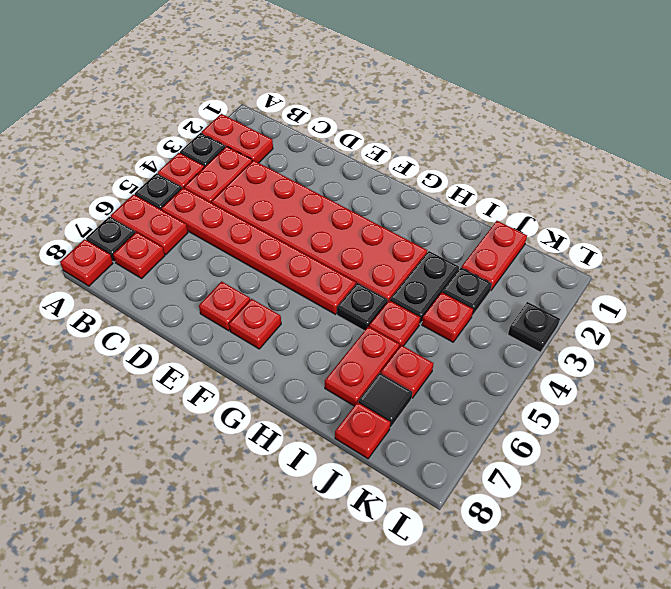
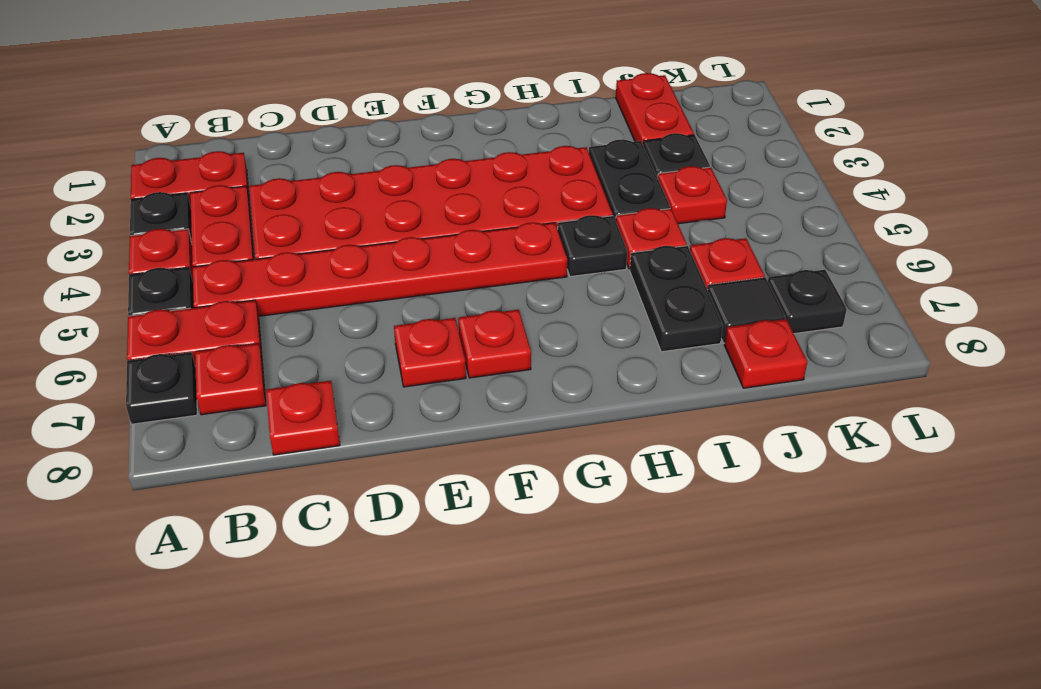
red plate A8 level 1 -> red plate C8 level 1
red plate I6:I7 level 1 -> black plate I6:I7 level 1
black plate L3 level 1 -> black plate K7 level 1

